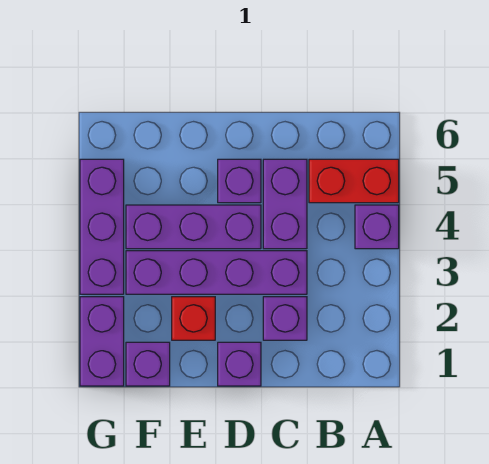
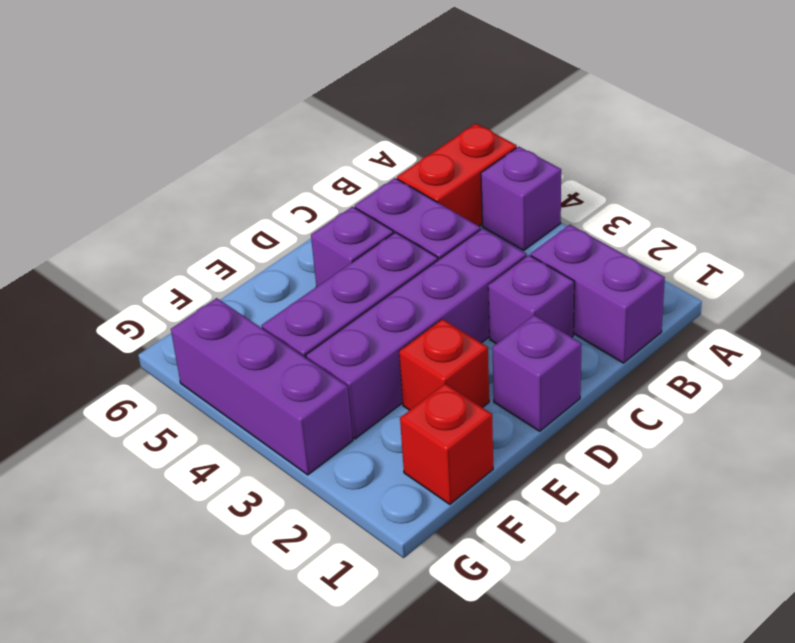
purple brick F1 level 1 -> red brick F1 level 1
purple brick G1:G2 level 1 -> purple brick B1:B2 level 1

